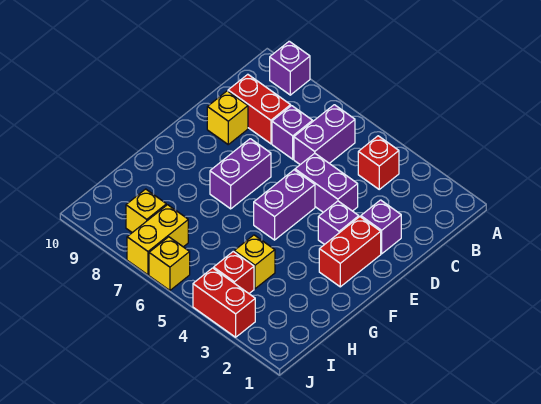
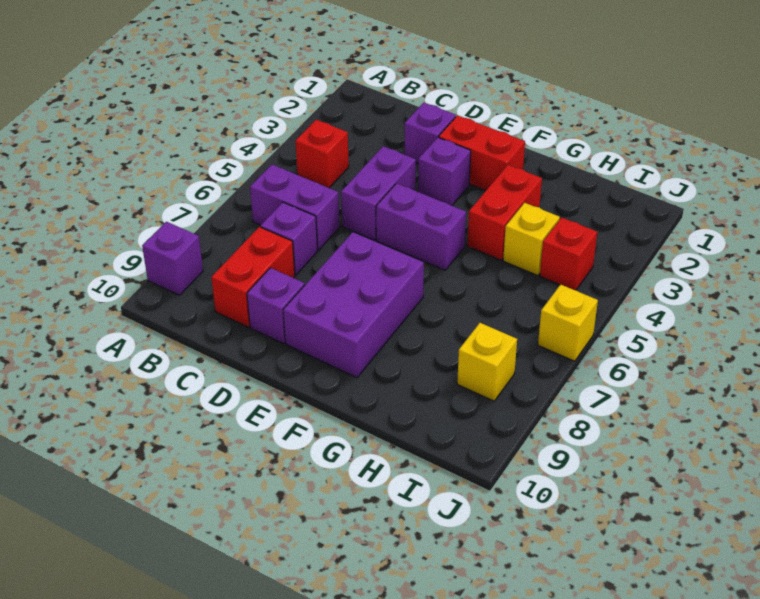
yellow brick D9 level 1 -> purple brick D9 level 1
purple brick E7:F7 level 1 -> purple brick E7:F9 level 1
yellow brick I7:J7 level 1 -> none
red brick J3:J4 level 1 -> red brick G3:G4 level 1

